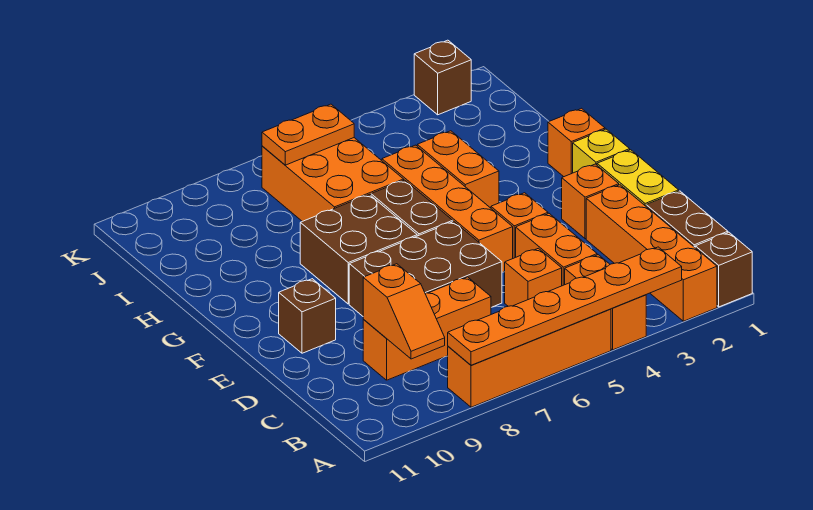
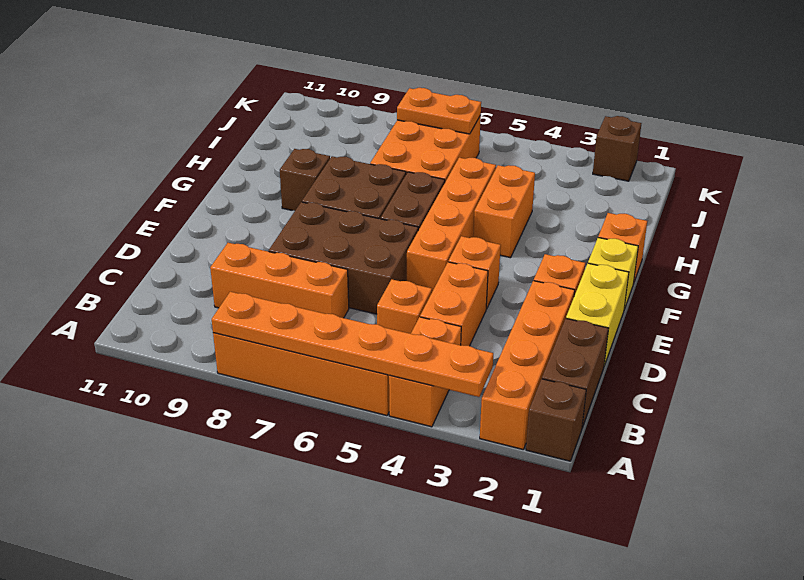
orange slope B9:C9 level 2 top C -> none
brown brick E10 level 1 -> brown brick G9 level 1

